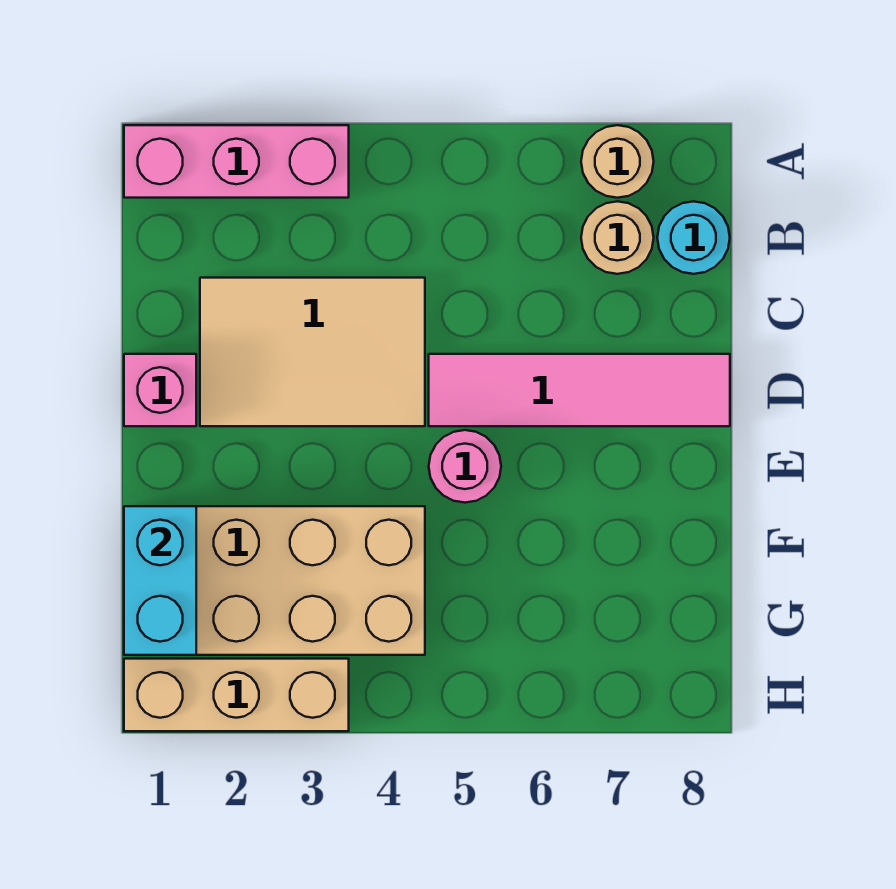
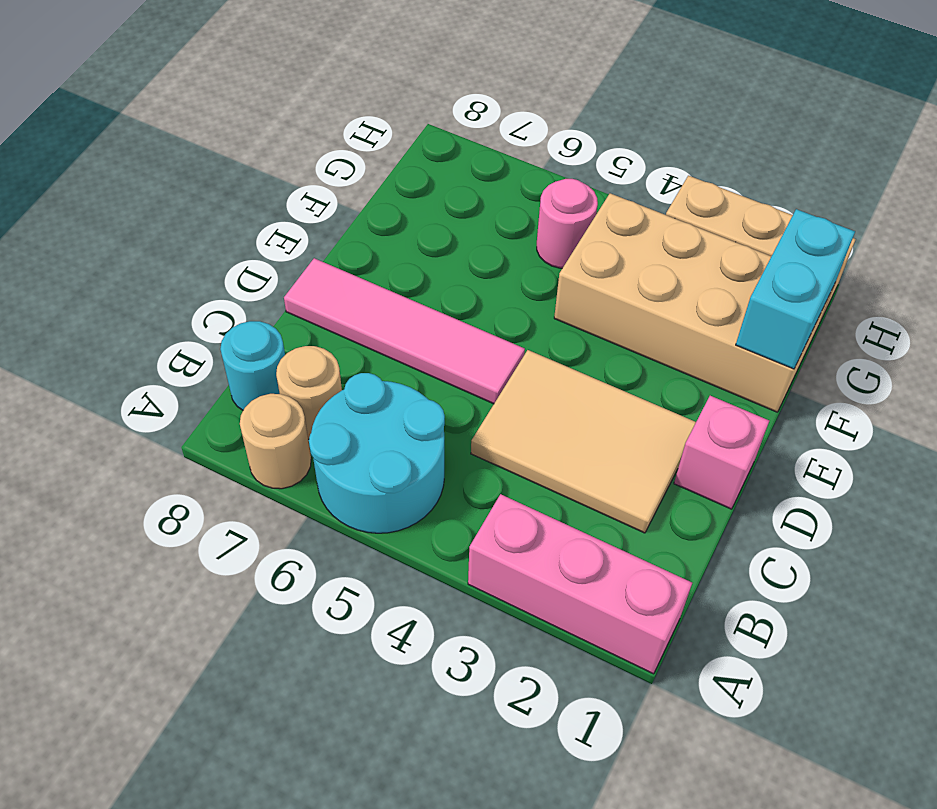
none -> cyan round brick A5:B6 level 1
pink round brick E5 level 1 -> pink round brick G5 level 1

